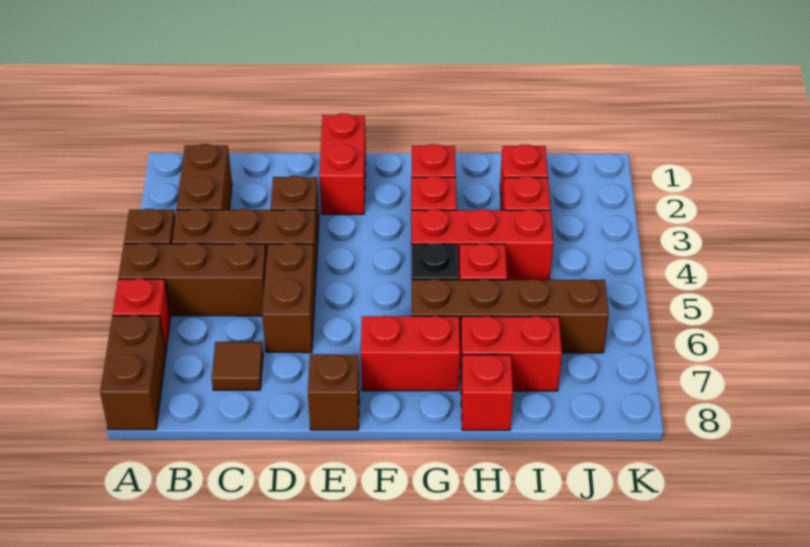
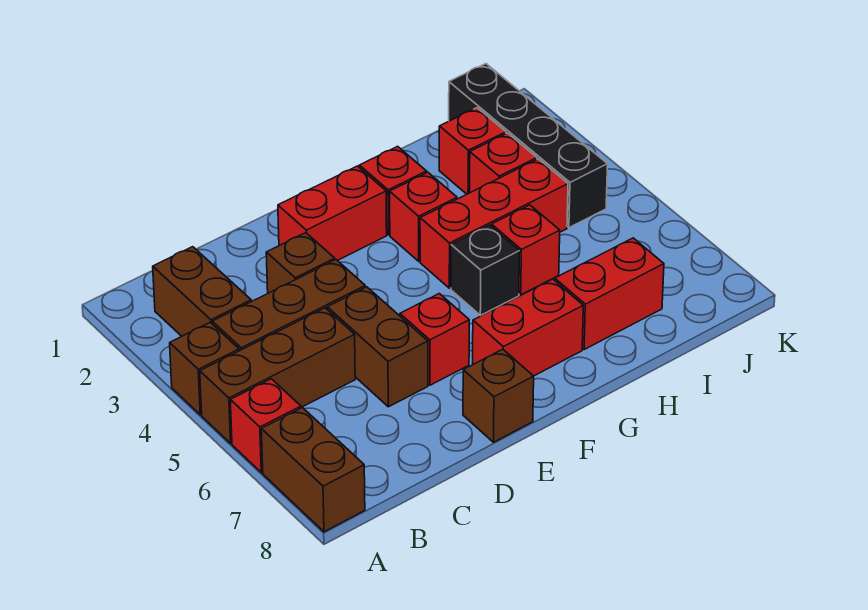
brown tile C7 level 1 -> none
red brick E1:E2 level 1 -> red brick E2:F2 level 1
brown brick G6:J6 level 1 -> none
red brick H8 level 1 -> red brick E6 level 1
none -> black brick J1:J4 level 1

